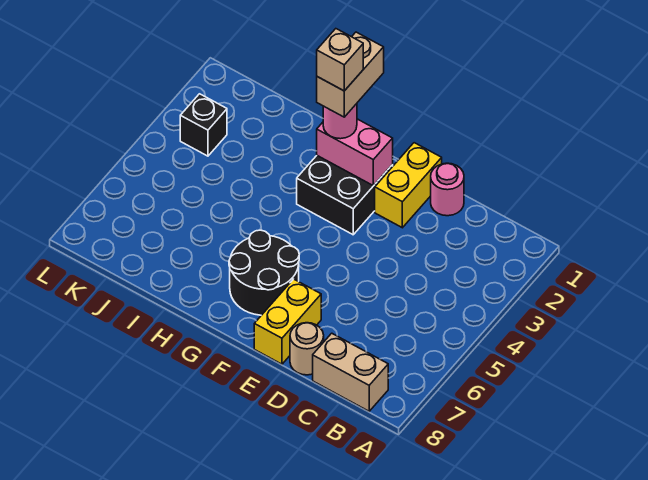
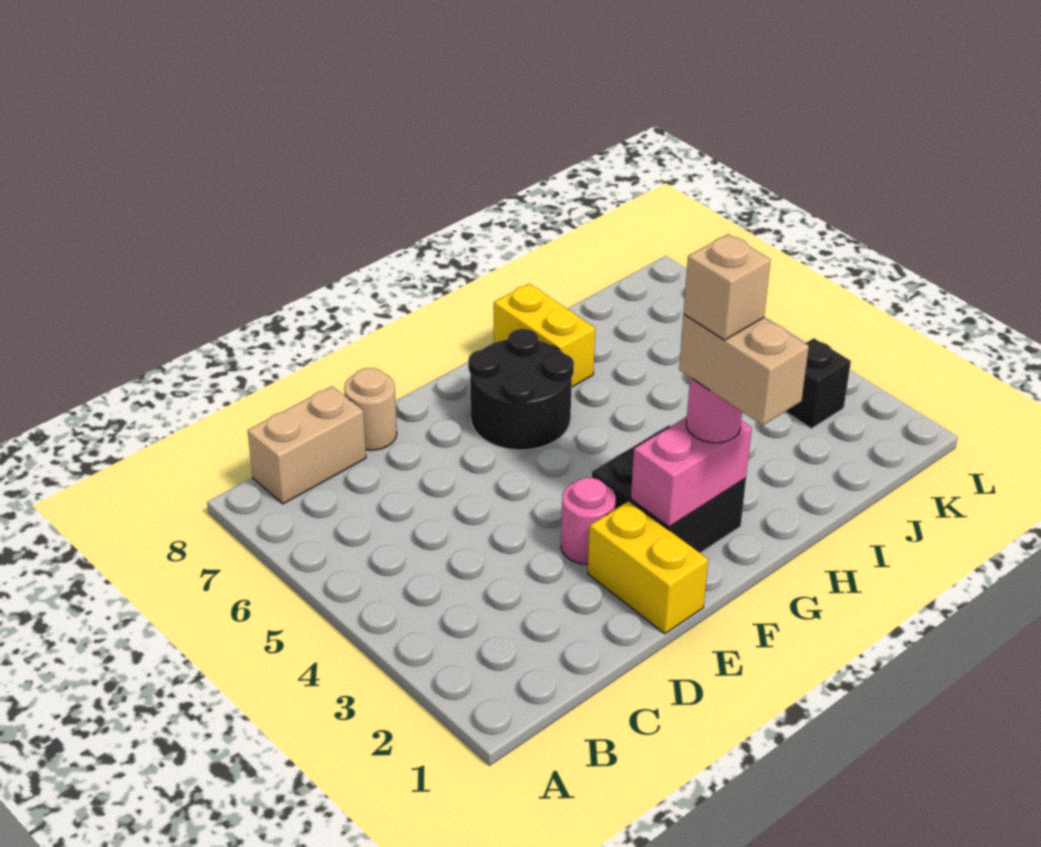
pink round brick D1 level 1 -> pink round brick E3 level 1
yellow brick E7:E8 level 1 -> yellow brick H7:H8 level 1

